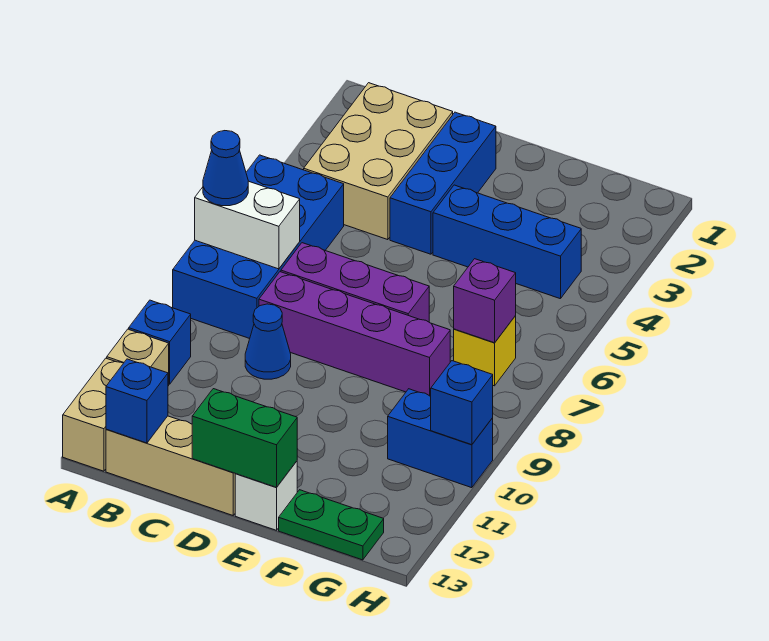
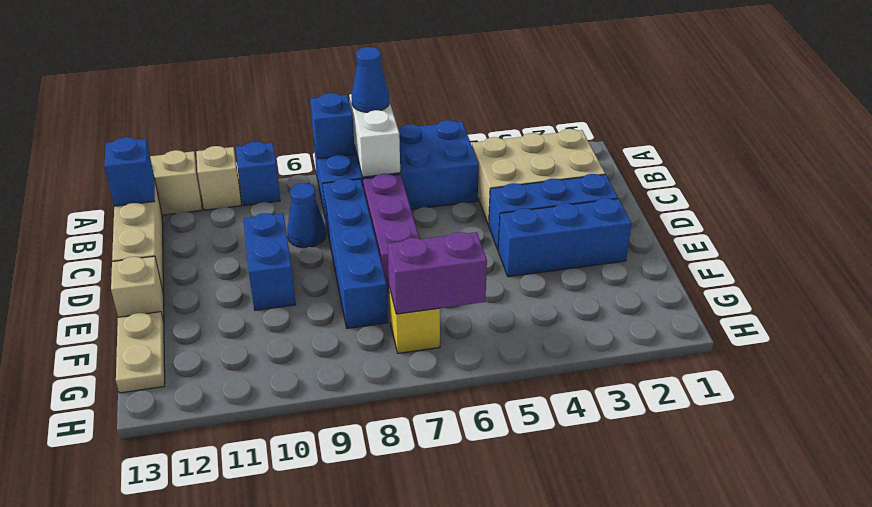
purple brick C8:F8 level 1 -> blue brick C8:F8 level 1
green brick D13:E13 level 2 -> none
blue brick E4:G4 level 1 -> blue brick E2:E4 level 1
white brick E13 level 1 -> tan brick E13 level 1
green plate F13:G13 level 1 -> tan plate F13:G13 level 1
purple brick G7 level 2 -> purple brick G6:G7 level 2
blue brick G10:H10 level 1 -> blue brick D10:E10 level 1
blue brick H10 level 2 -> blue brick A8 level 2

